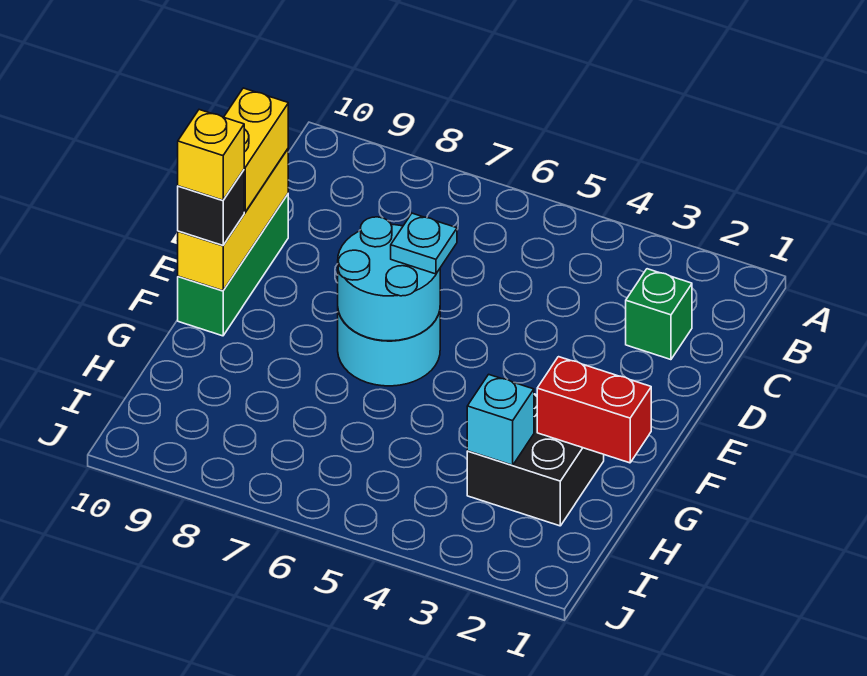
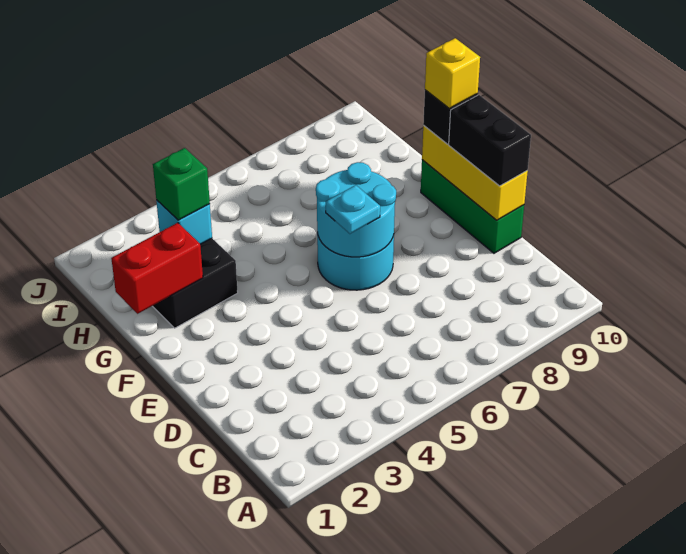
green brick C2 level 1 -> green brick H3 level 3
yellow brick D10:E10 level 3 -> black brick D10:E10 level 3

